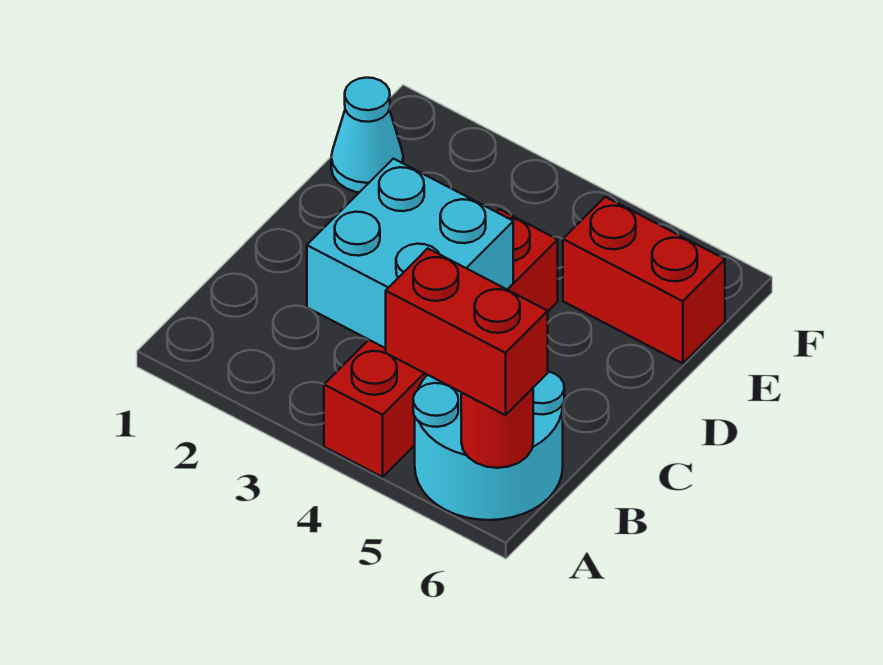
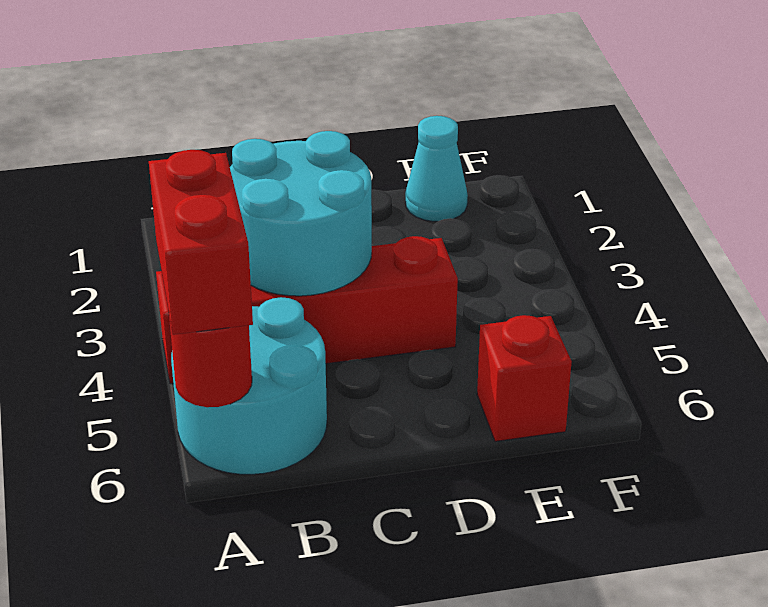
cyan brick B3:C4 level 2 -> cyan round brick B3:C4 level 2
red brick E5:E6 level 1 -> red brick E6 level 1

